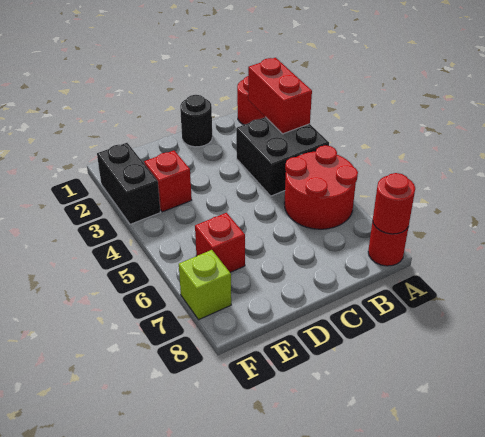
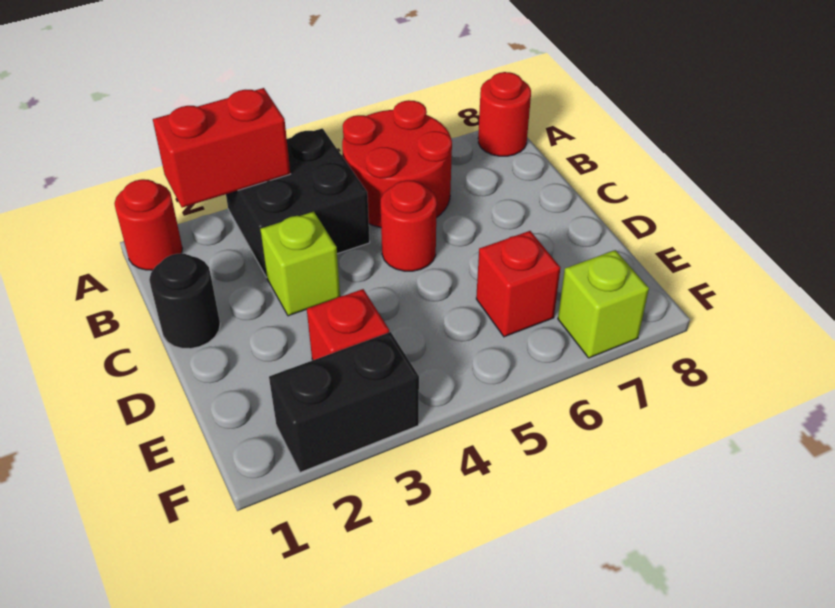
red round brick A8 level 2 -> red round brick C5 level 1
none -> lime brick C3 level 1

